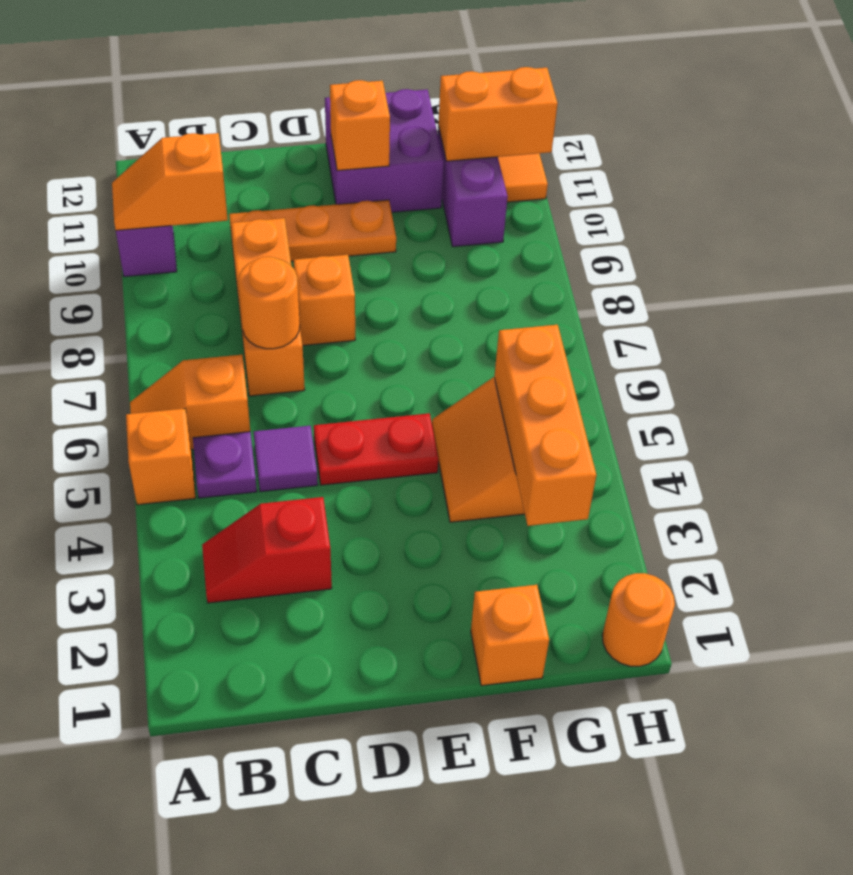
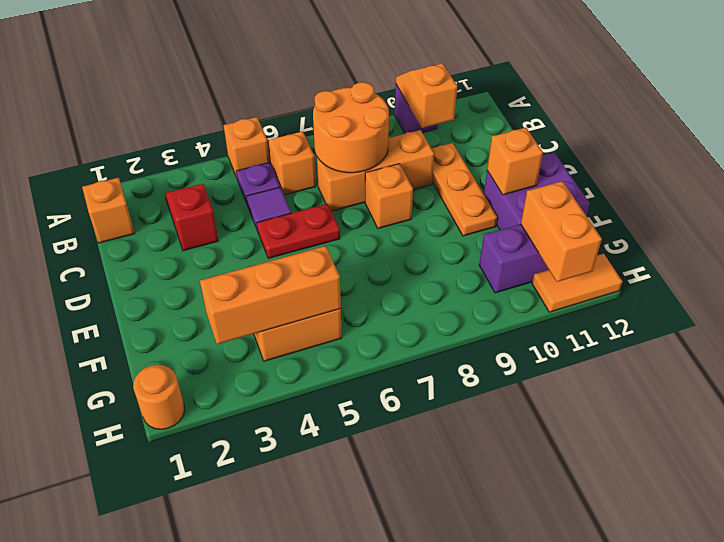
orange round brick C7 level 2 -> orange round brick B7:C8 level 2
red plate D5:E5 level 1 -> red plate D5:D6 level 1
orange brick F1 level 1 -> orange brick B1 level 1

